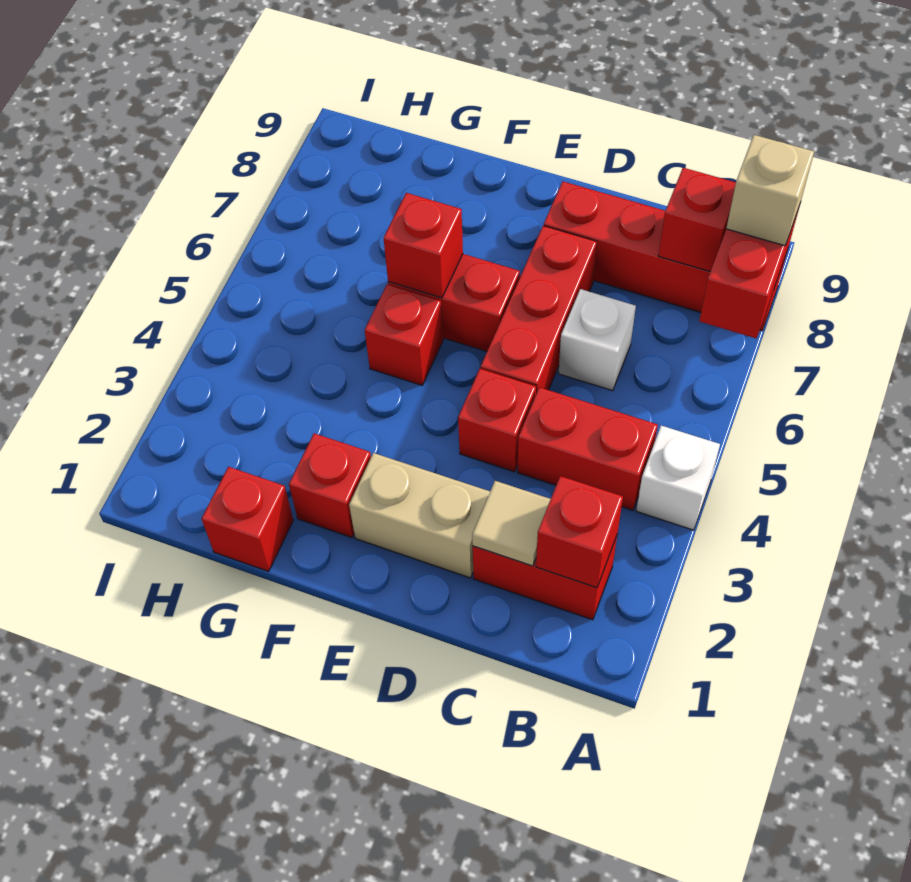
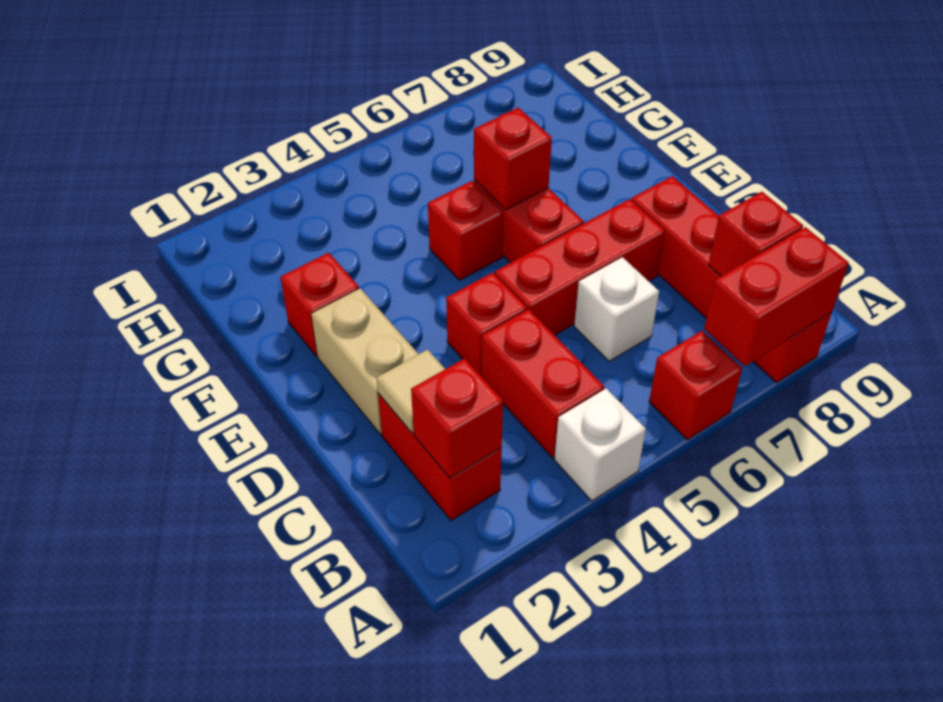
tan brick A8 level 3 -> none
red brick G1 level 1 -> red brick A6 level 1

